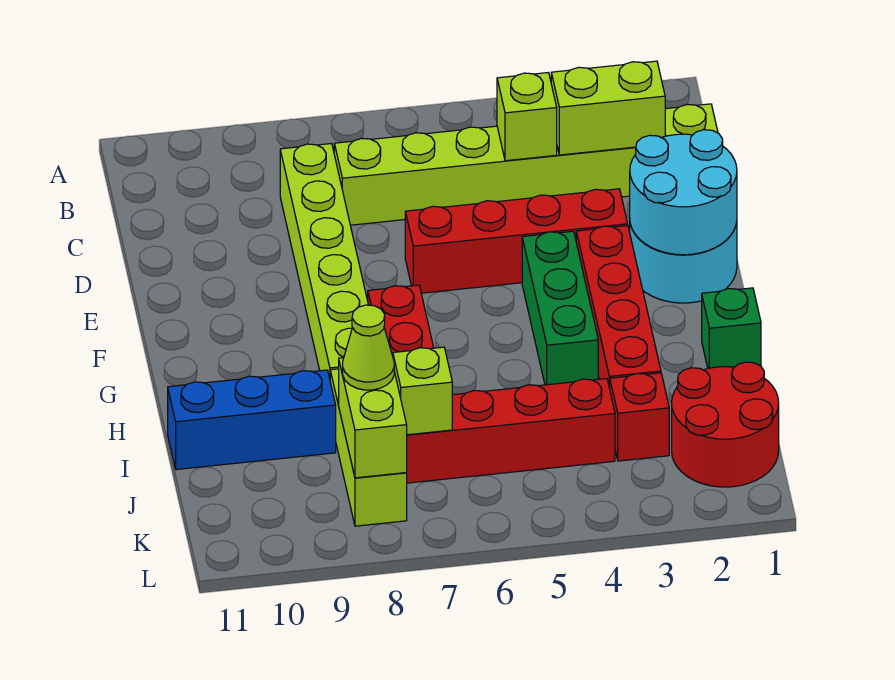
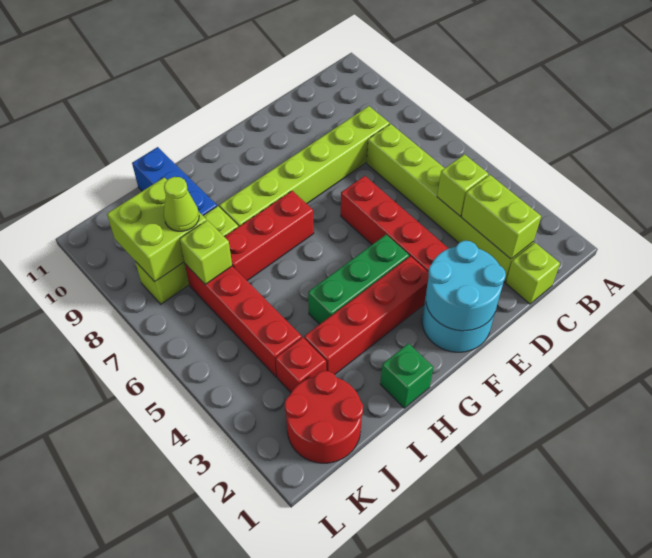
lime brick J8:K8 level 2 -> lime brick J8:K9 level 2

